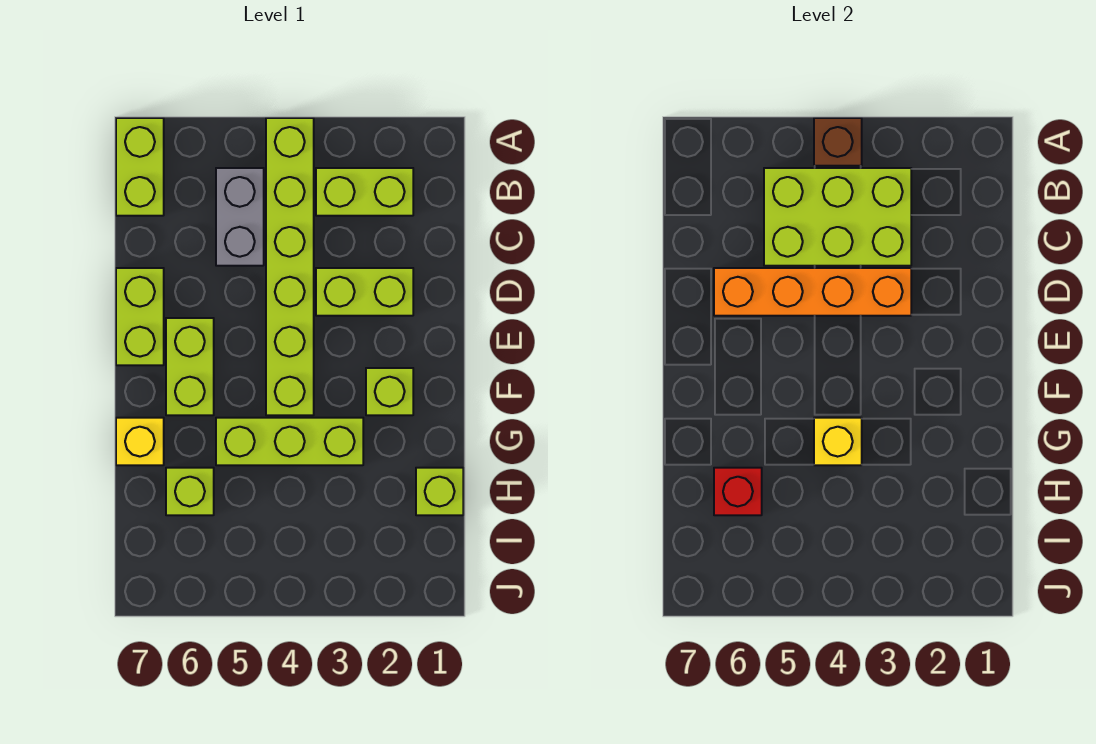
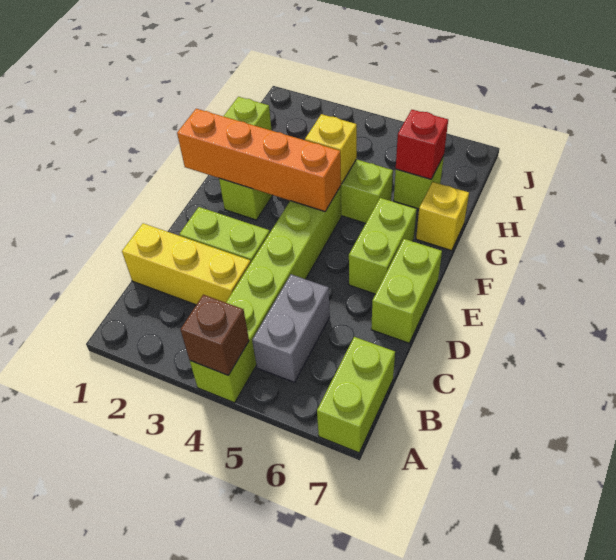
lime brick B2:B3 level 1 -> none
lime brick B3:C5 level 2 -> none
none -> yellow brick C1:C3 level 1
orange brick D3:D6 level 2 -> orange brick F1:F4 level 2

